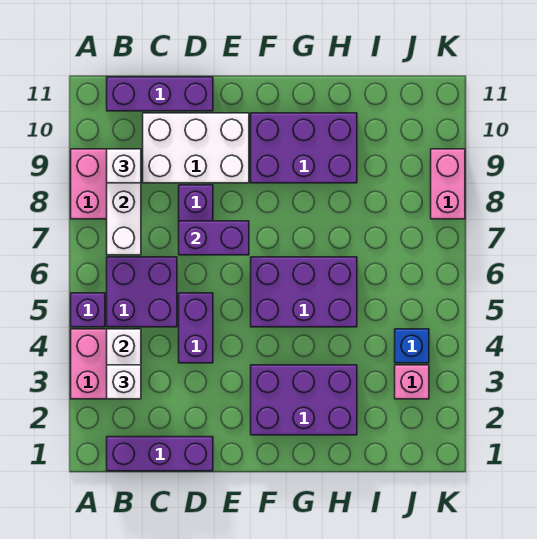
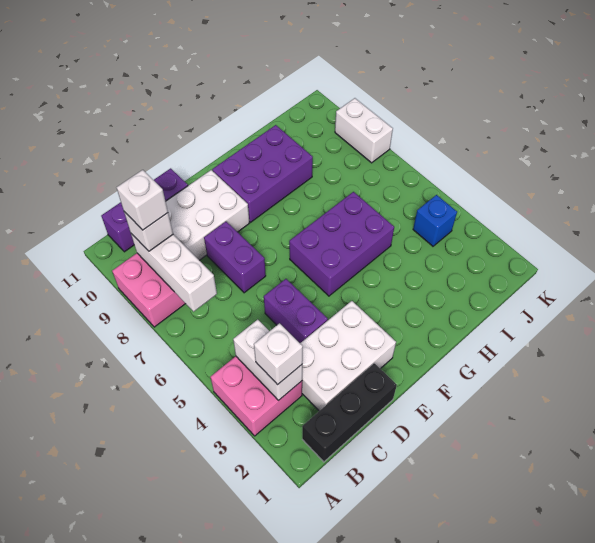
purple brick A5 level 1 -> none
purple brick B1:D1 level 1 -> black brick B1:D1 level 1
purple brick B5:C6 level 1 -> none
none -> white brick B9 level 4
none -> white brick C2:E3 level 1
purple brick D7:E7 level 2 -> none
purple brick F2:H3 level 1 -> none
pink brick J3 level 1 -> none
pink brick K8:K9 level 1 -> white brick K8:K9 level 1

